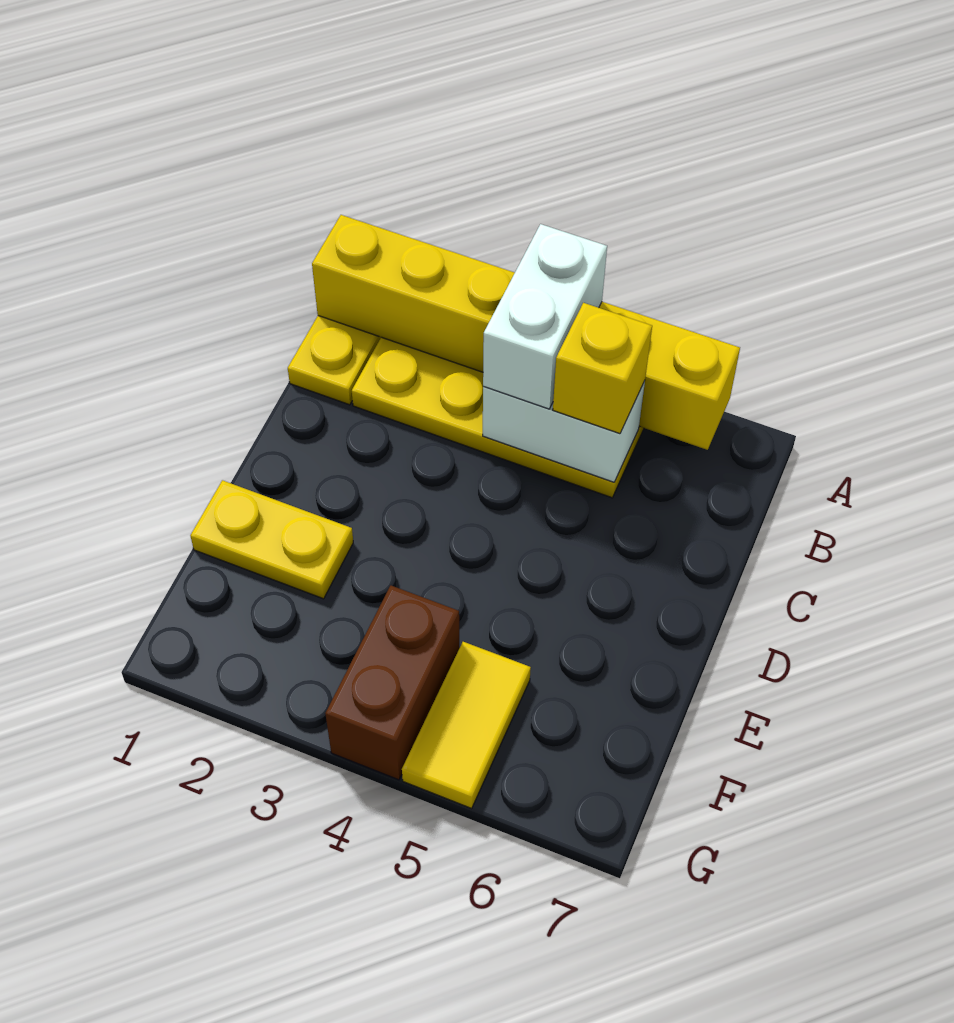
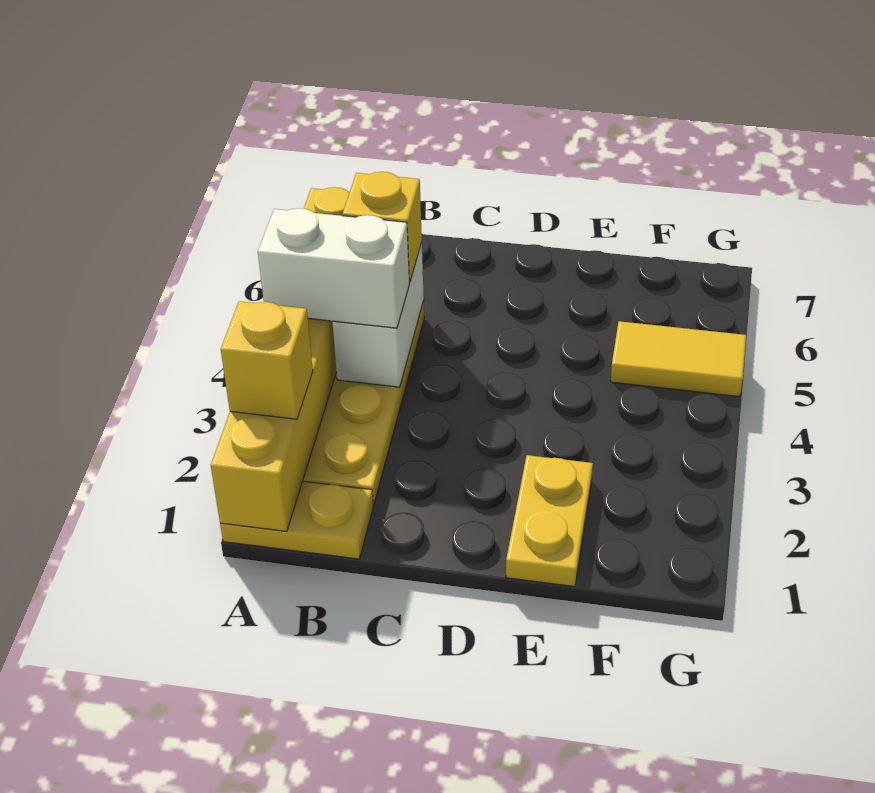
none -> yellow brick A2 level 3
brown brick F4:G4 level 1 -> none

